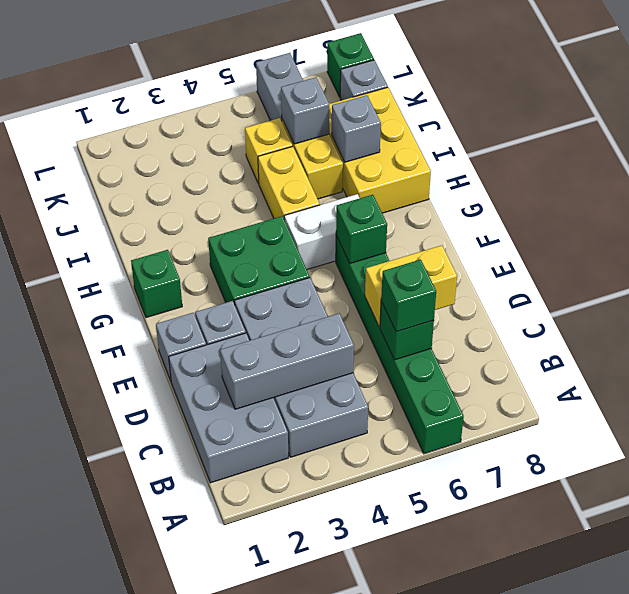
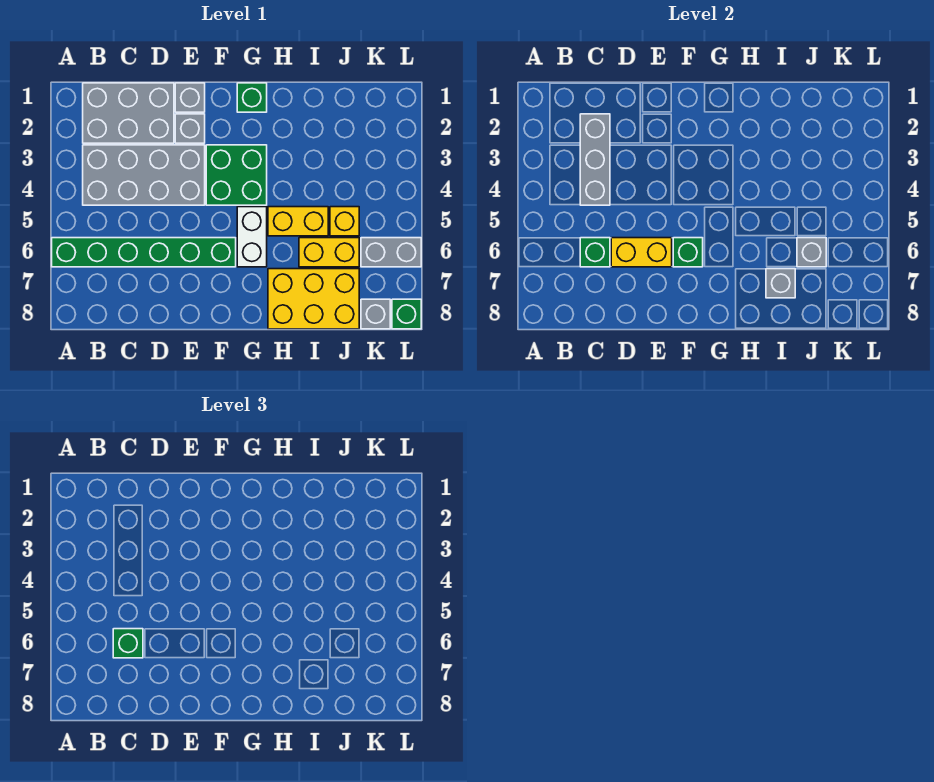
yellow brick D6:D7 level 2 -> yellow brick D6:E6 level 2

